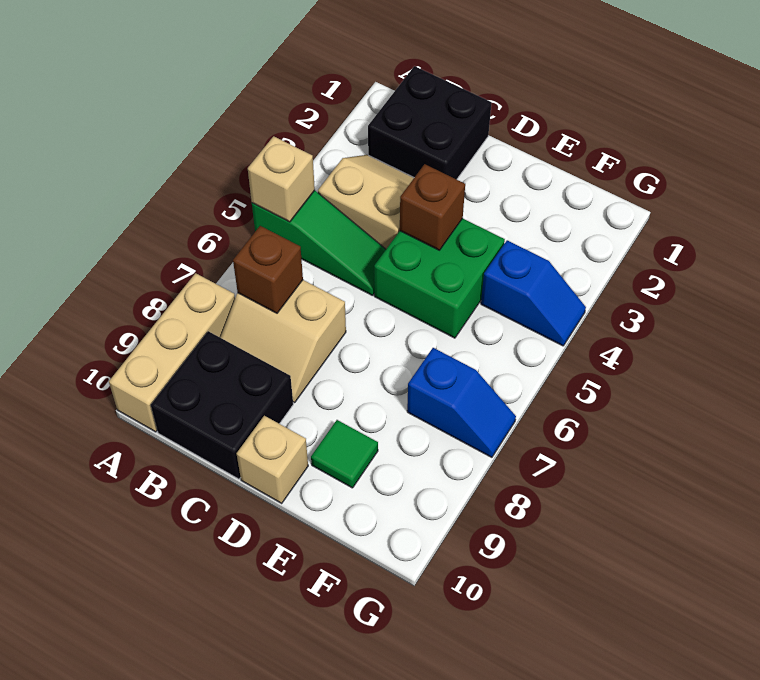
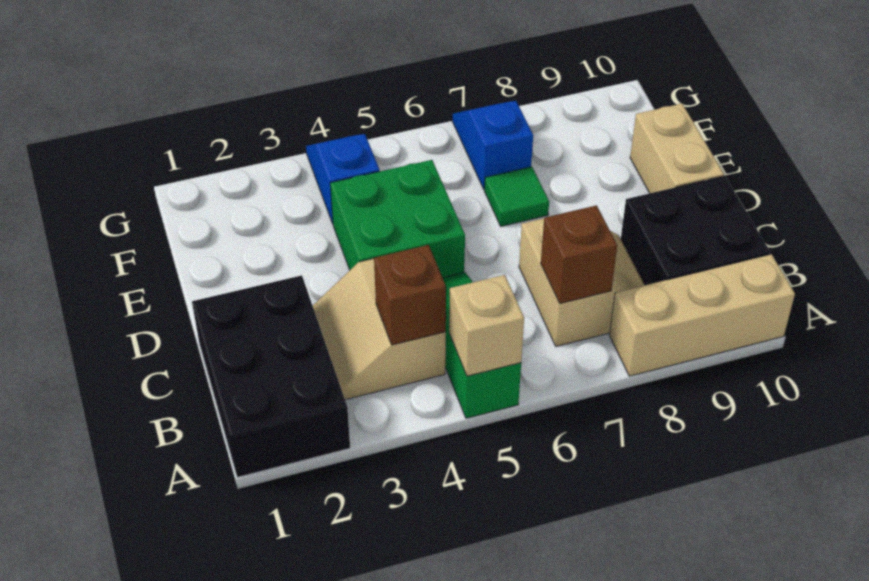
black brick B1:C2 level 1 -> black brick A1:C2 level 1
brown brick D4 level 2 -> brown brick B4 level 2
tan brick D10 level 1 -> tan brick D10:E10 level 1
green tile E9 level 1 -> green tile E7 level 1

